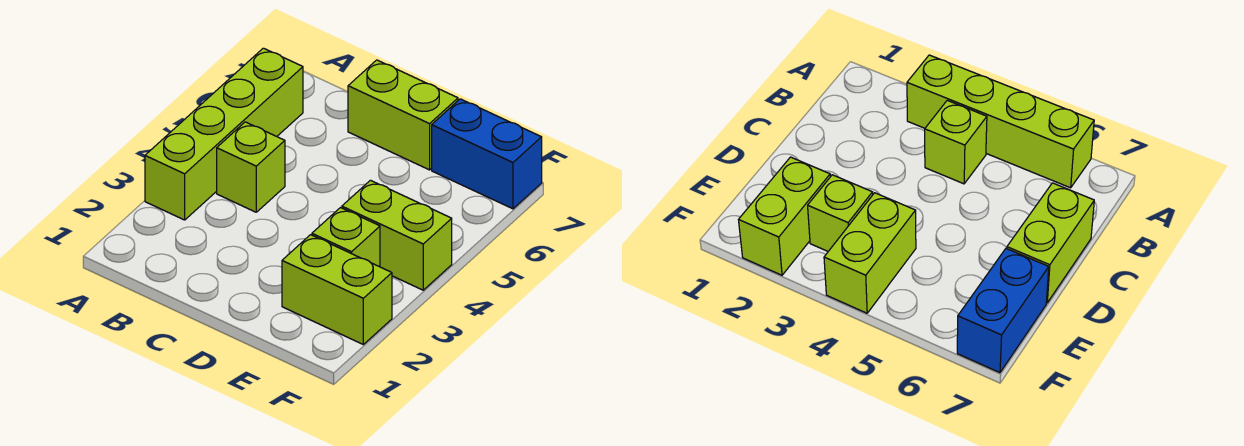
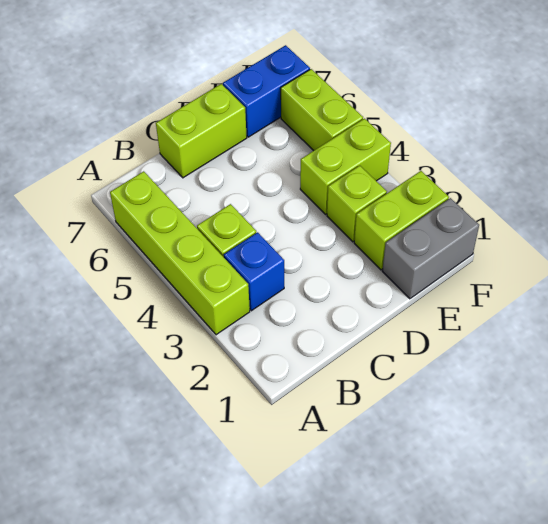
none -> blue brick B3 level 1
none -> grey brick E1:F1 level 1
none -> lime brick F5:F6 level 1

